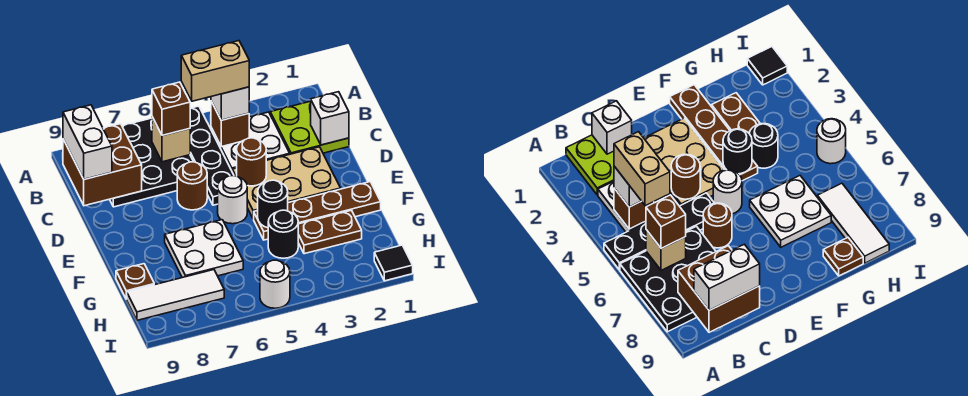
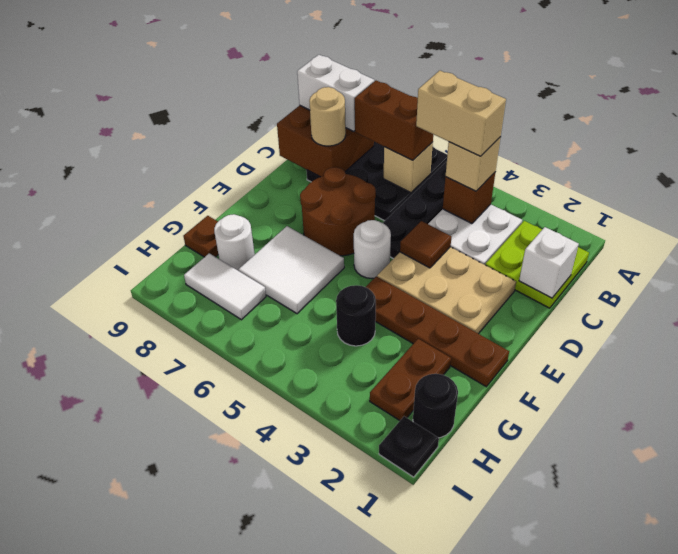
white brick B4 level 3 -> tan brick B4 level 3
brown brick B6 level 3 -> brown brick B6:B7 level 3
white brick B9:C9 level 3 -> white brick B8:B9 level 3
none -> tan round brick C8 level 3
brown round brick D4 level 2 -> brown tile D4 level 2
brown round brick D6 level 1 -> brown round brick D6:E7 level 1
black round brick F4 level 2 -> black round brick H1 level 1
white plate F6:G7 level 1 -> white tile F6:G7 level 1
brown plate G2:G3 level 1 -> brown plate G2:H2 level 1
white tile H7:H9 level 1 -> white tile H7:H8 level 1
black tile I1 level 1 -> black plate I1 level 1
white round brick I5 level 1 -> white round brick G8 level 1

